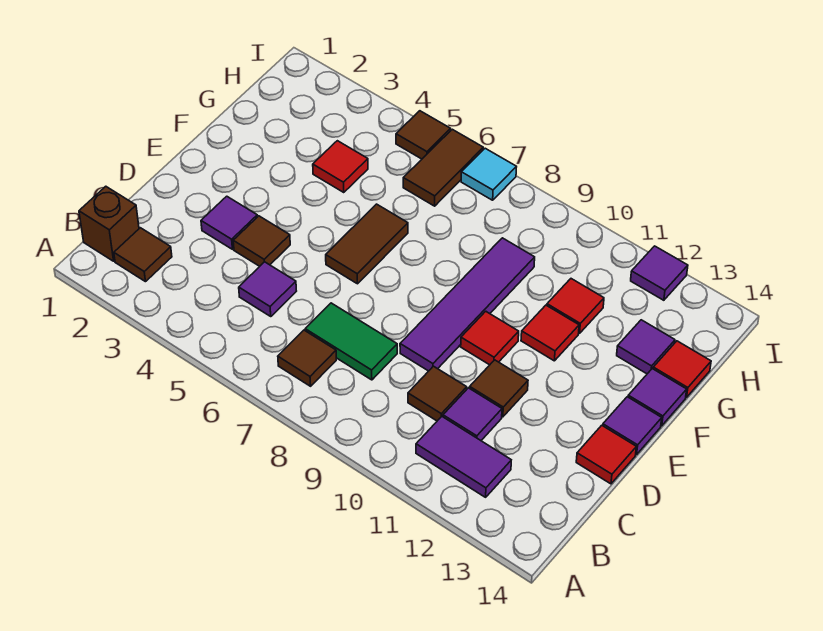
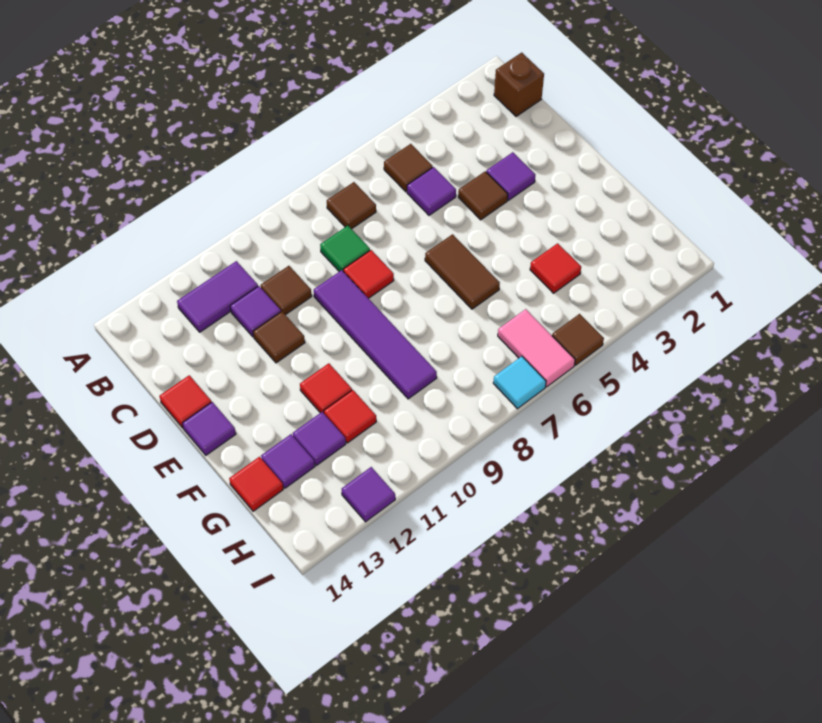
brown tile B2 level 1 -> brown tile B5 level 1
green tile C7:C8 level 1 -> green tile C8 level 1
red tile E10 level 1 -> red tile D8 level 1
purple tile F14 level 1 -> purple tile G12 level 1
brown tile H6:I6 level 1 -> pink tile H6:I6 level 1

